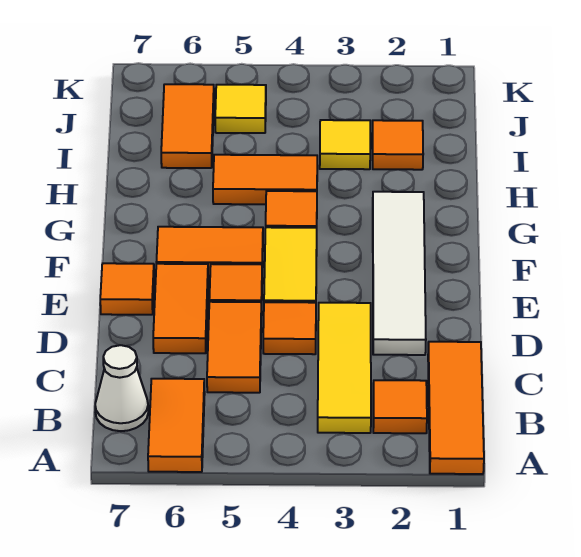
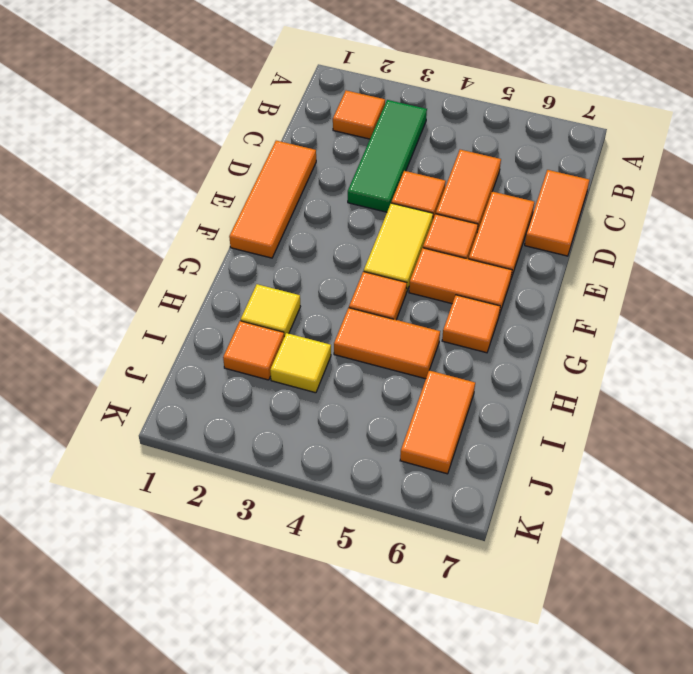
orange tile A1:C1 level 1 -> orange tile D1:F1 level 1
orange tile A6:B6 level 1 -> orange tile C7:D7 level 1
yellow tile B3:D3 level 1 -> green tile B3:D3 level 1
white cone B7 level 1 -> none
white tile D2:G2 level 1 -> none
orange tile E7 level 1 -> orange tile G6 level 1
yellow tile J5 level 1 -> yellow tile H2 level 1

